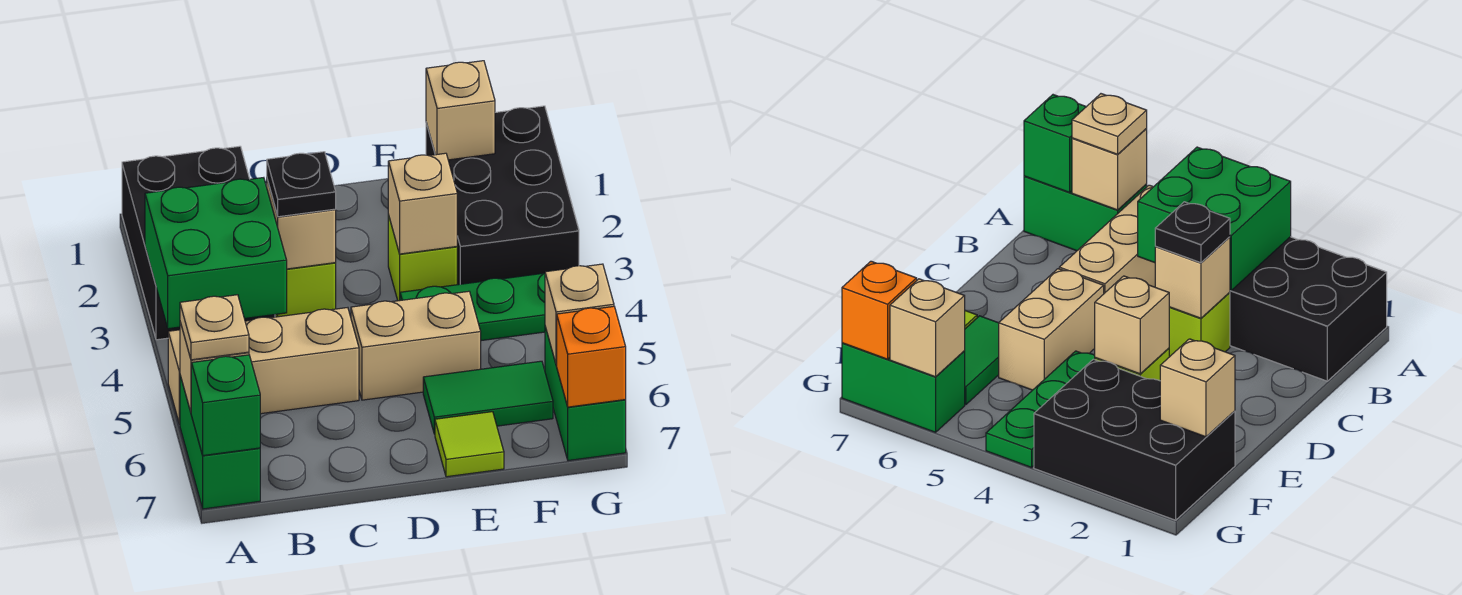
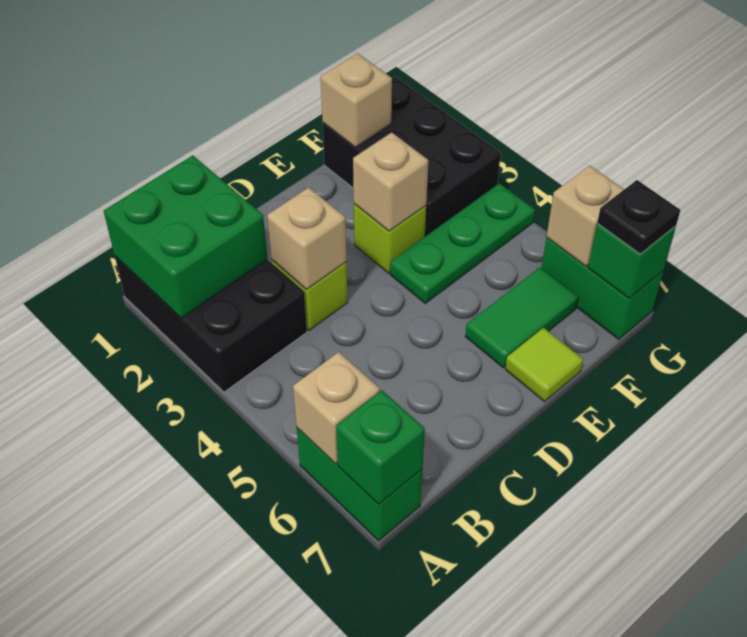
green brick A3:B4 level 2 -> green brick A1:B2 level 2
tan brick A5:C5 level 1 -> none
tan plate A6 level 3 -> none
black plate C3 level 3 -> black plate G7 level 3
tan brick D5:E5 level 1 -> none
orange brick G7 level 2 -> green brick G7 level 2

